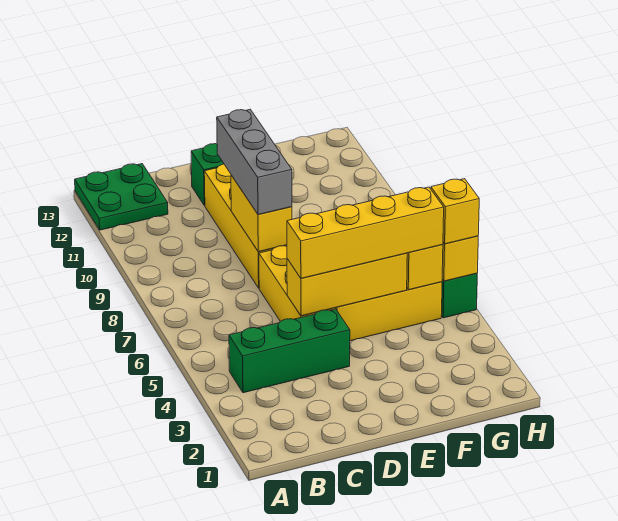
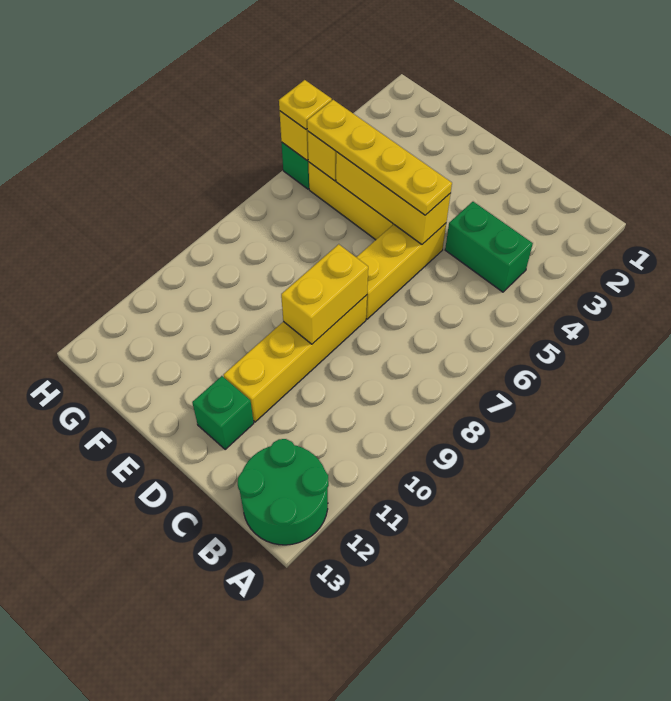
green plate A12:B13 level 1 -> green round brick A12:B13 level 1
green brick B4:D4 level 1 -> green brick B4:C4 level 1
yellow brick D5:G5 level 3 -> yellow plate D5:G5 level 3
grey brick D8:D10 level 3 -> none
yellow brick H5 level 3 -> yellow plate H5 level 3

